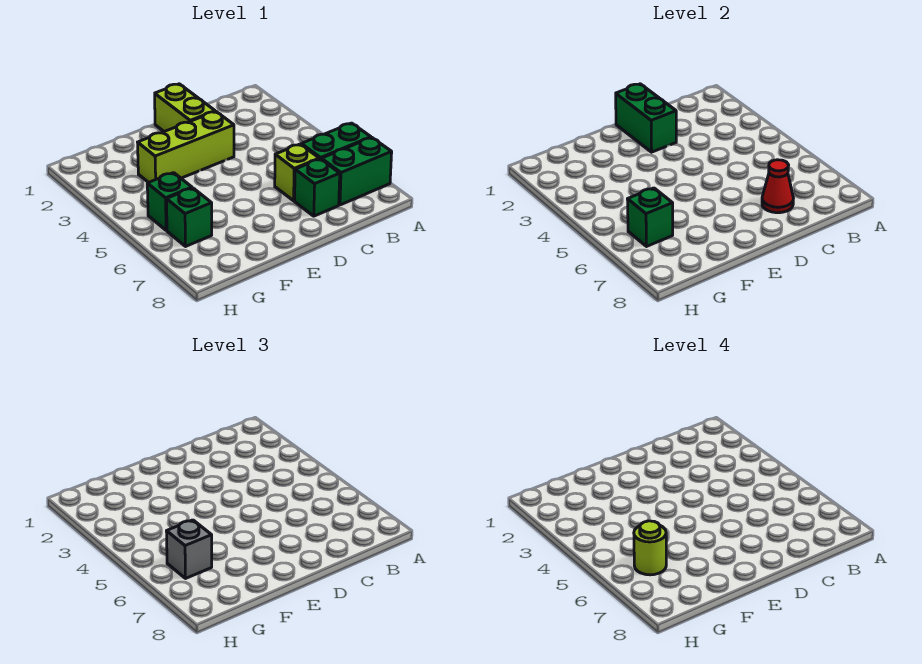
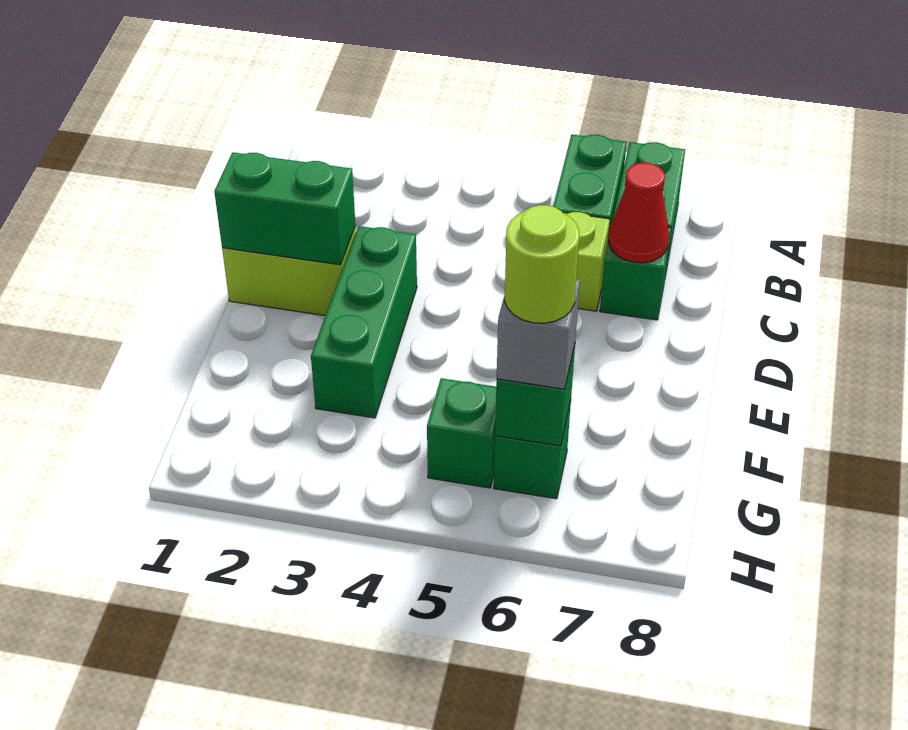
lime brick D3:F3 level 1 -> green brick D3:F3 level 1

